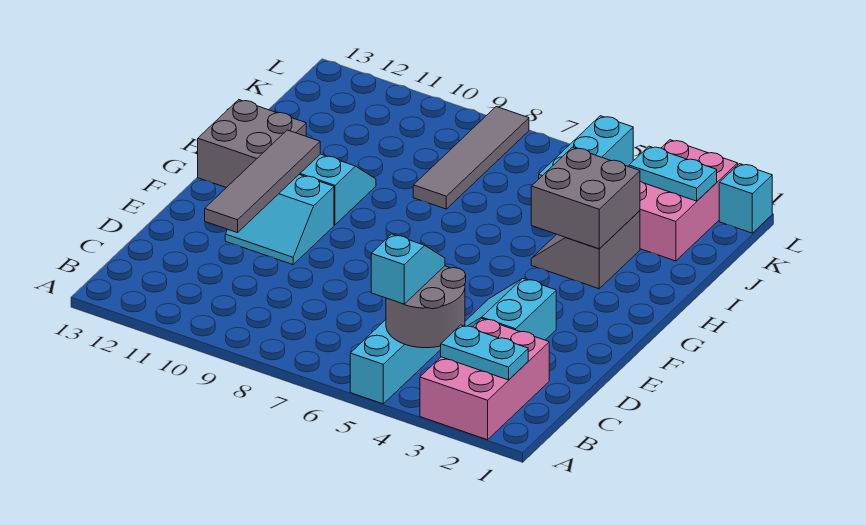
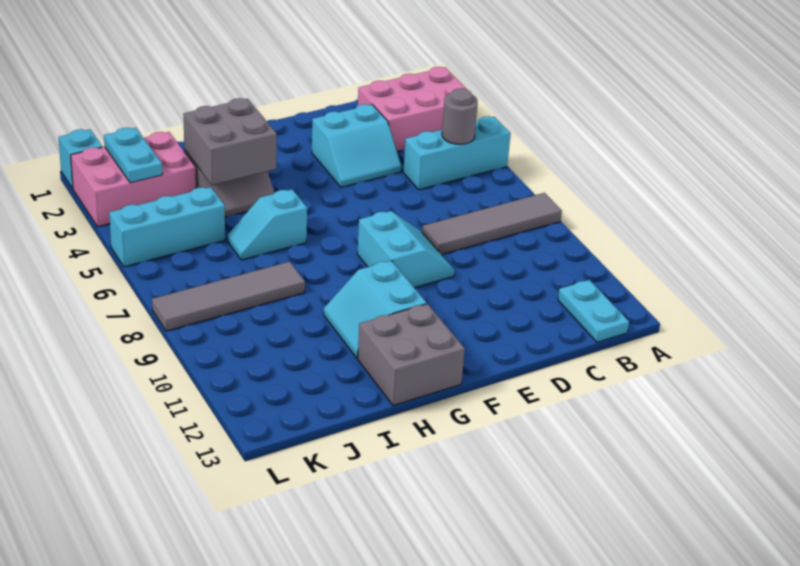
cyan plate B2:B3 level 2 -> cyan plate B12:B13 level 1
grey round brick B4:C5 level 2 -> grey round brick B5 level 2
cyan slope B5:C5 level 3 top B -> cyan slope H6:I6 level 1 top H
grey tile D11:G11 level 2 -> grey tile A8:D8 level 1
cyan slope E10:F11 level 1 top F -> cyan slope E8:F9 level 1 top F

